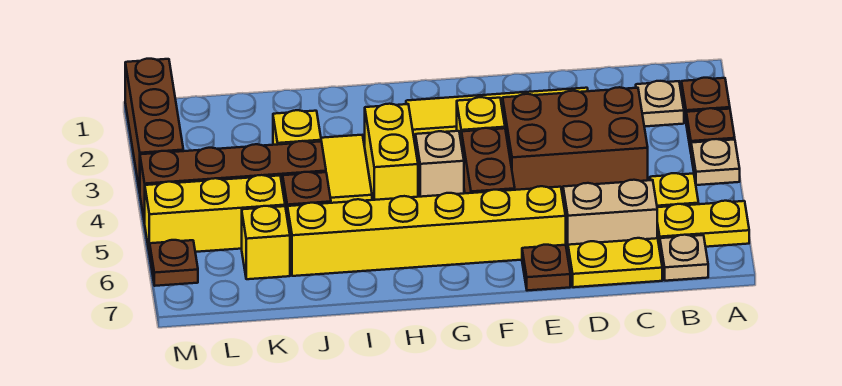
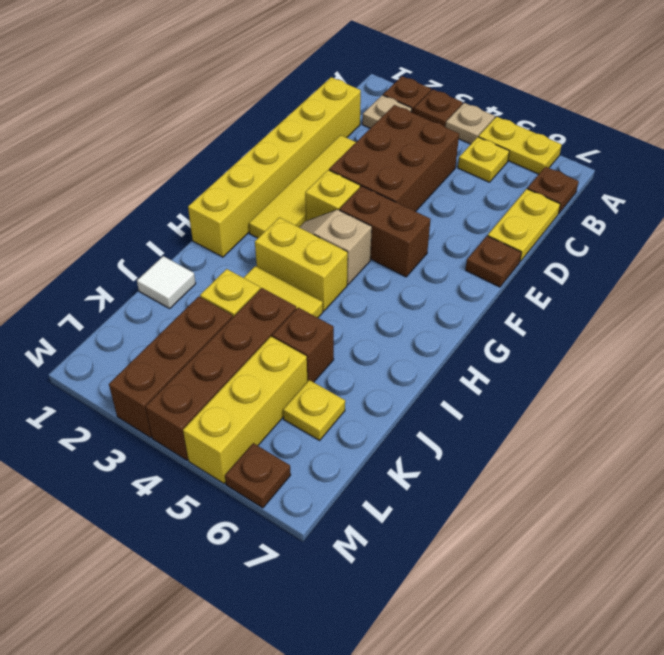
yellow plate A6:B6 level 1 -> yellow plate A5:A6 level 1
tan plate B7 level 1 -> brown plate B7 level 1
tan brick C6:D6 level 1 -> none
yellow brick E6:J6 level 1 -> yellow brick C1:H1 level 1
none -> white tile J1 level 1
yellow brick K6 level 1 -> yellow plate K6 level 1
brown brick M1:M3 level 1 -> brown brick K3:M3 level 1

